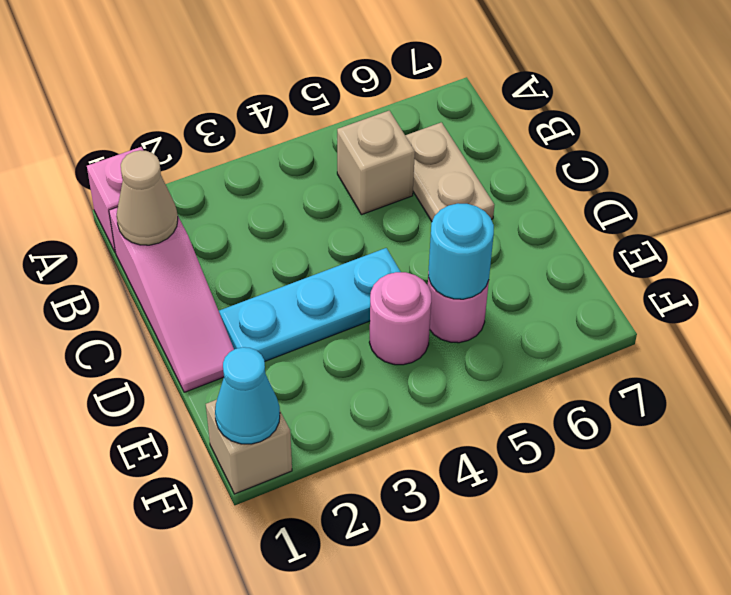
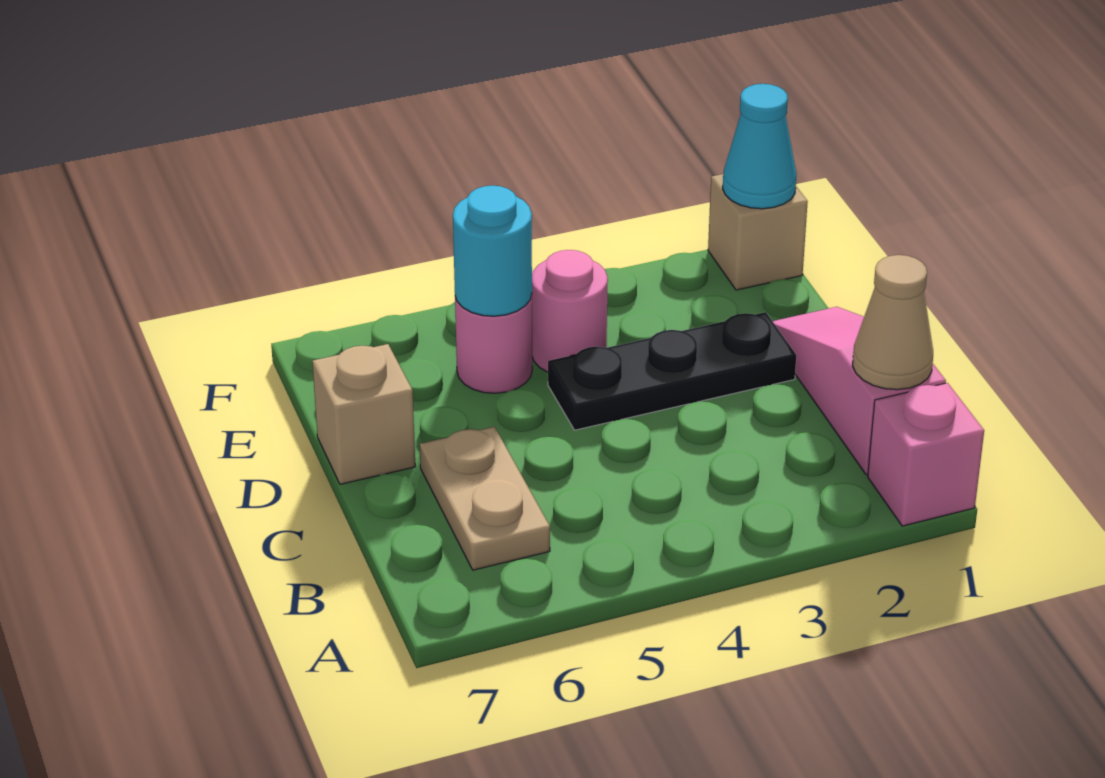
tan brick B5 level 1 -> tan brick D7 level 1
cyan plate D2:D4 level 1 -> black plate D2:D4 level 1

